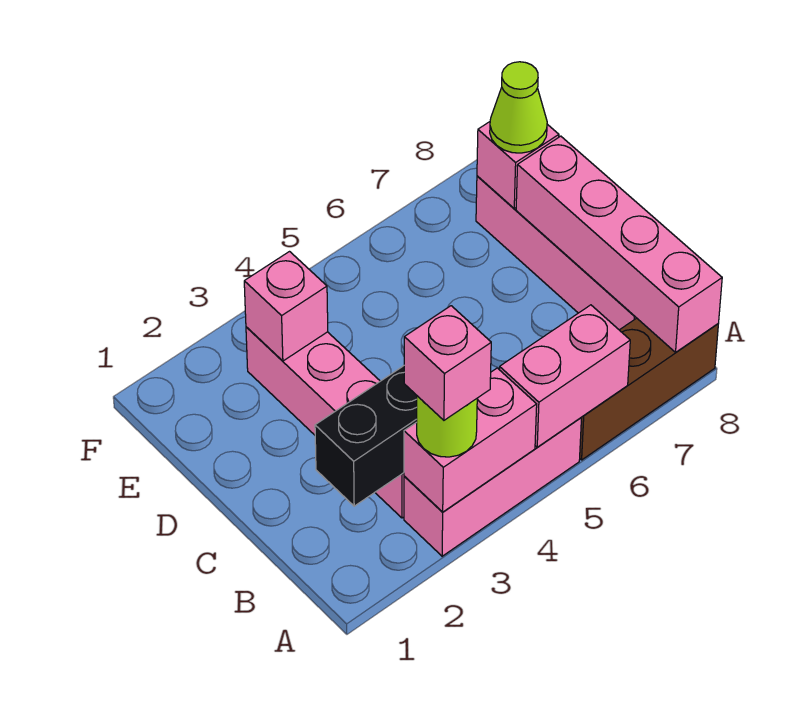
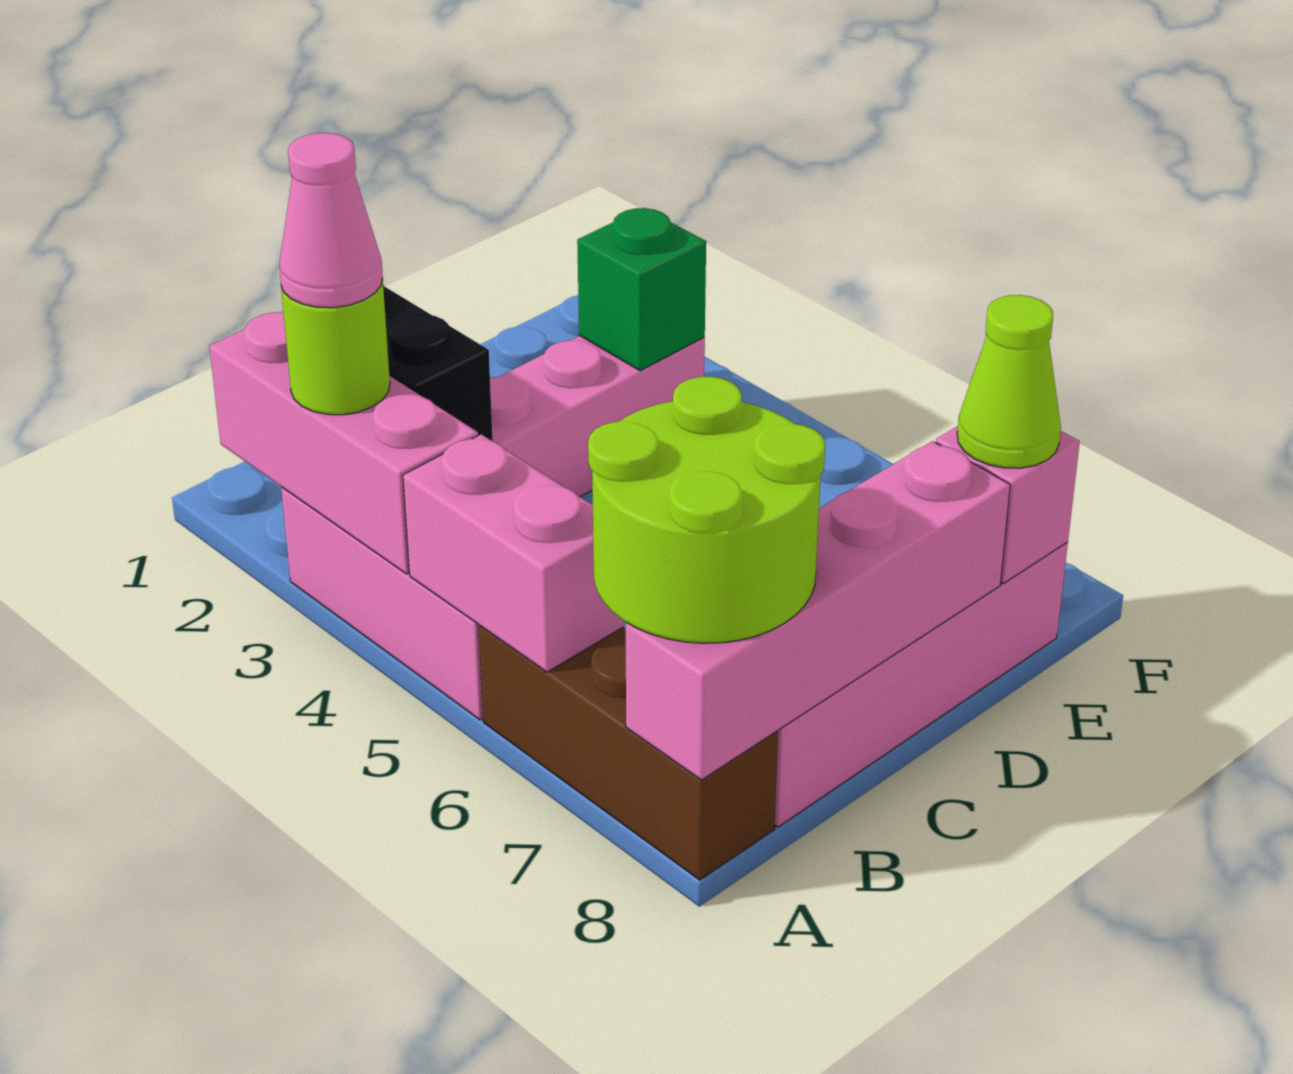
pink brick A3:A4 level 2 -> pink brick A2:A4 level 2
pink brick A3 level 4 -> pink cone A3 level 4
none -> lime round brick A7:B8 level 3
pink brick E3 level 2 -> green brick E3 level 2

